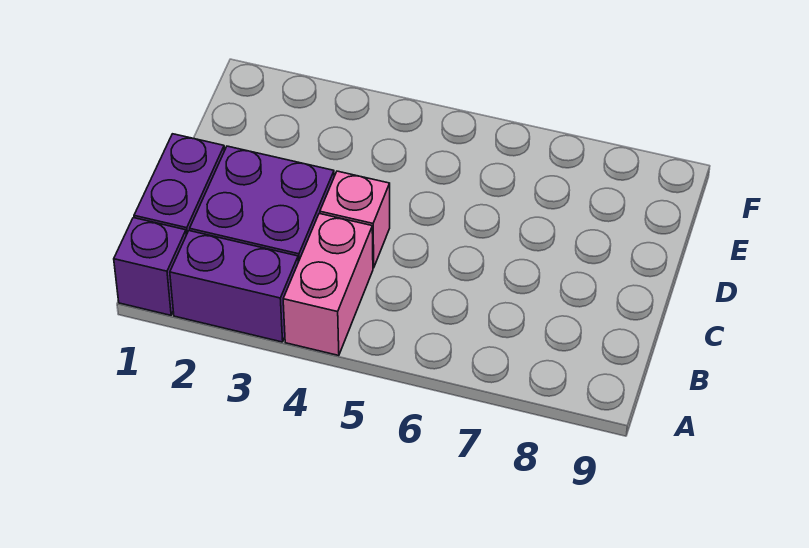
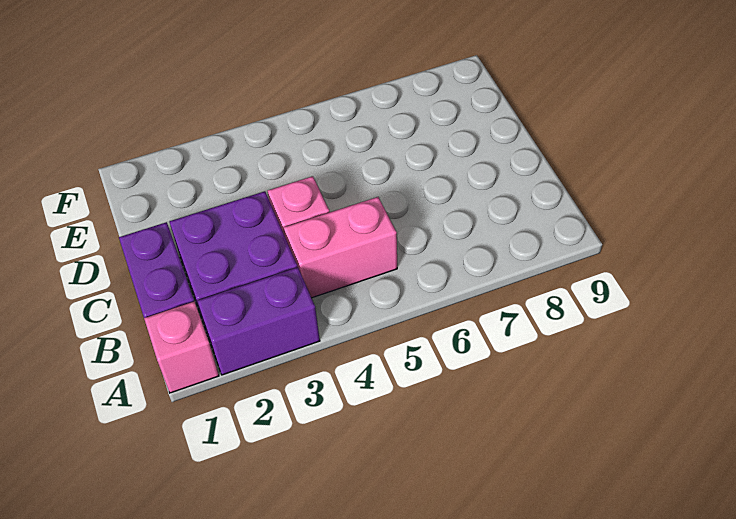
purple brick A1 level 1 -> pink brick A1 level 1
pink brick A4:B4 level 1 -> pink brick B4:B5 level 1

